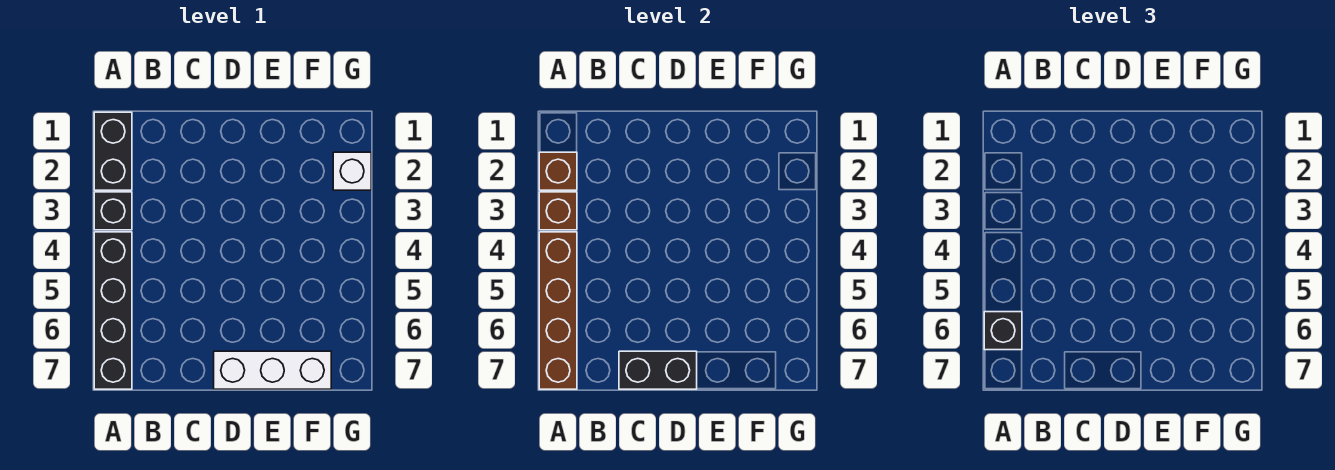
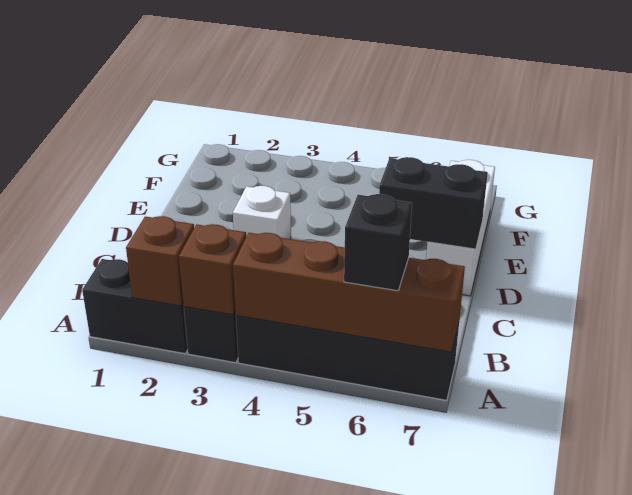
black brick C7:D7 level 2 -> black brick D6:D7 level 2
white brick G2 level 1 -> white brick D3 level 1

